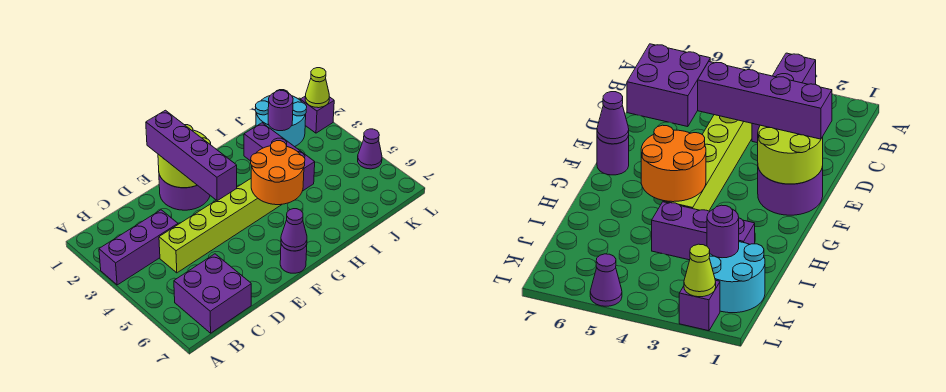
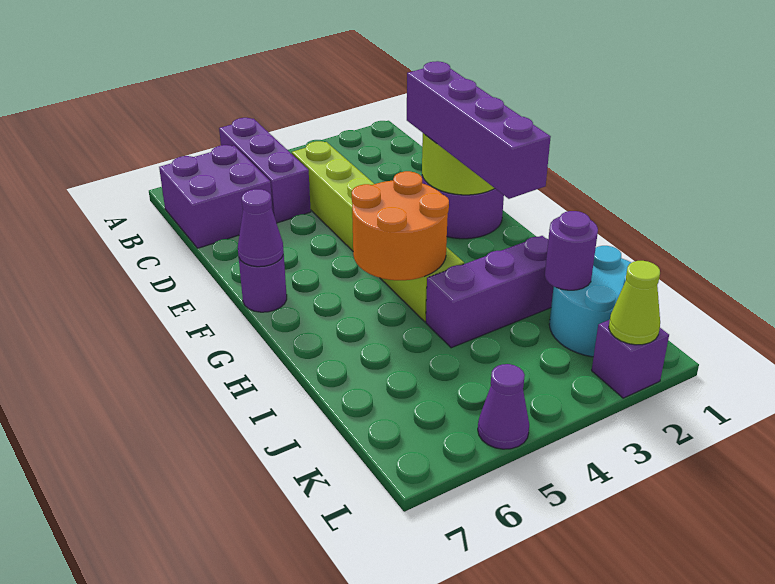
purple brick A3:C3 level 1 -> purple brick A5:C5 level 1
purple brick E1:E4 level 3 -> purple brick E2:H2 level 3

